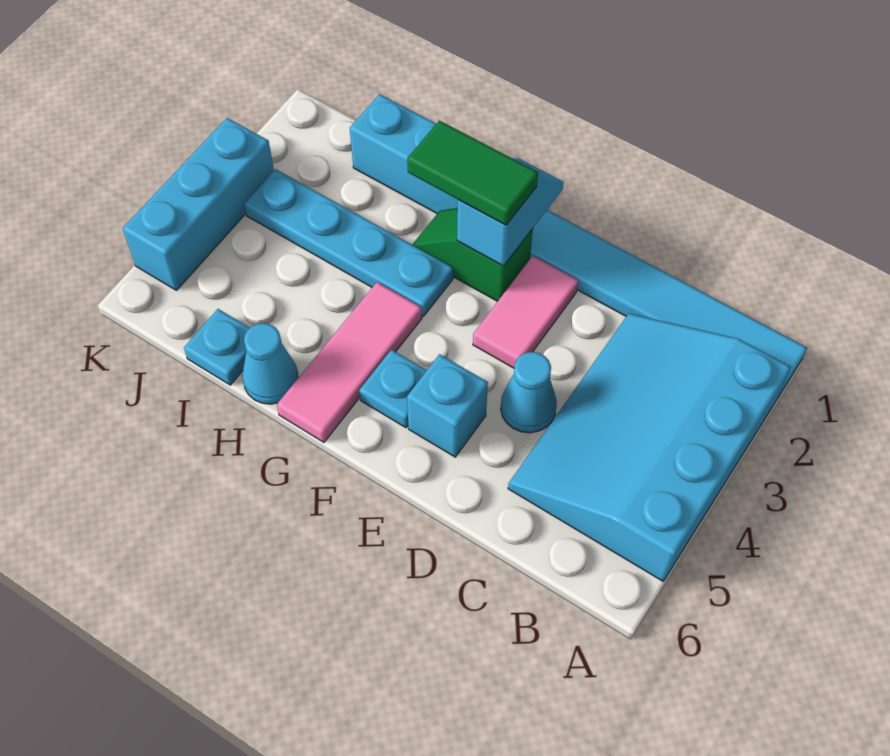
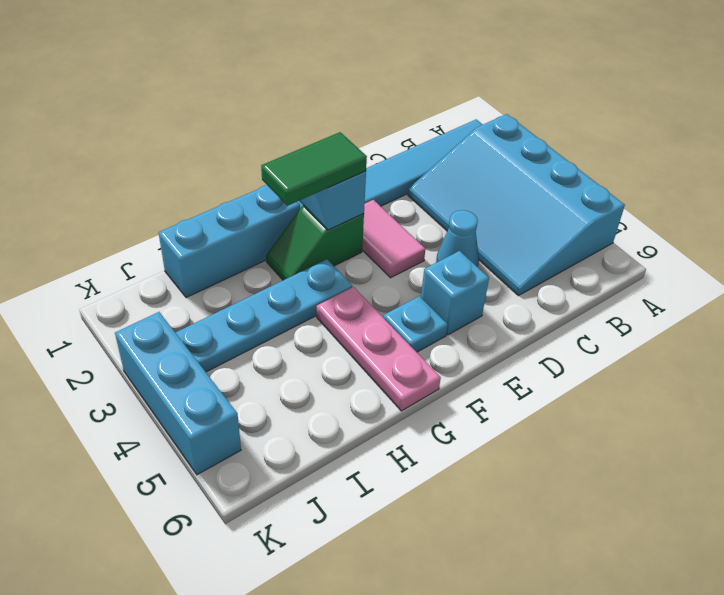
pink tile G4:G6 level 1 -> pink plate G4:G6 level 1
cyan cone H6 level 1 -> none
cyan plate I6 level 1 -> none

